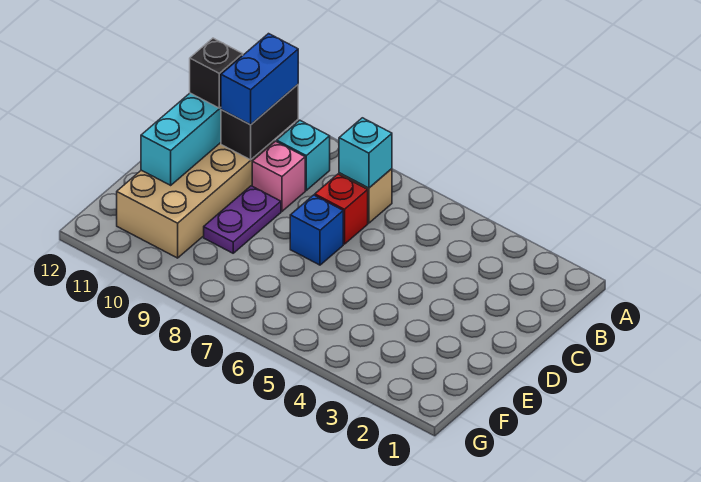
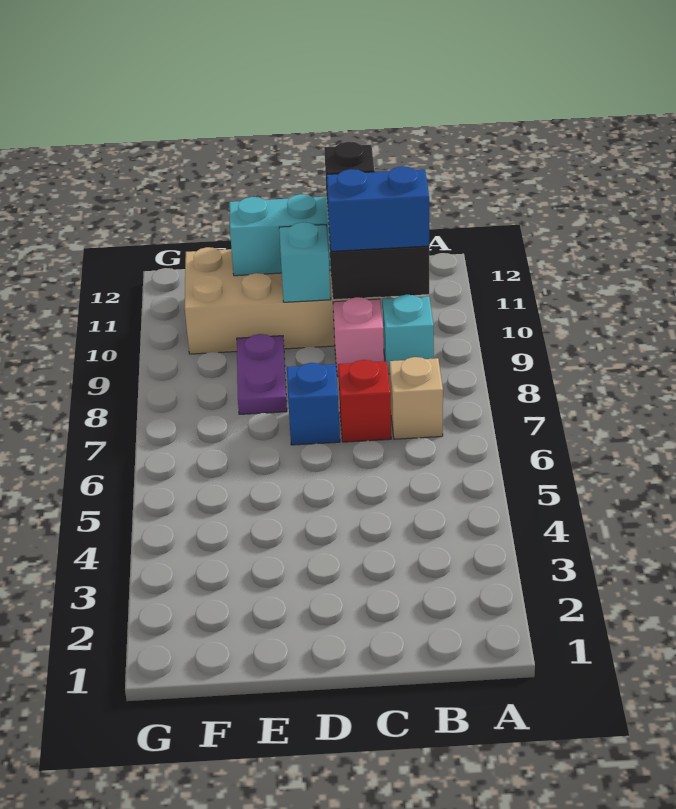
cyan brick B7 level 2 -> cyan brick D10 level 2
purple plate D9:E9 level 1 -> purple plate E8:E9 level 1

